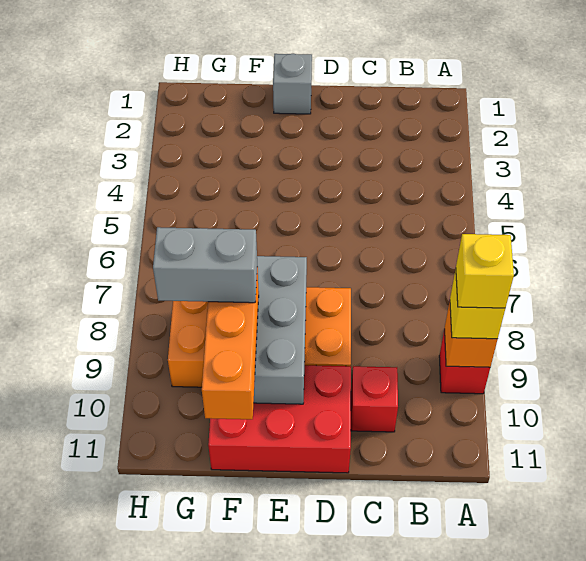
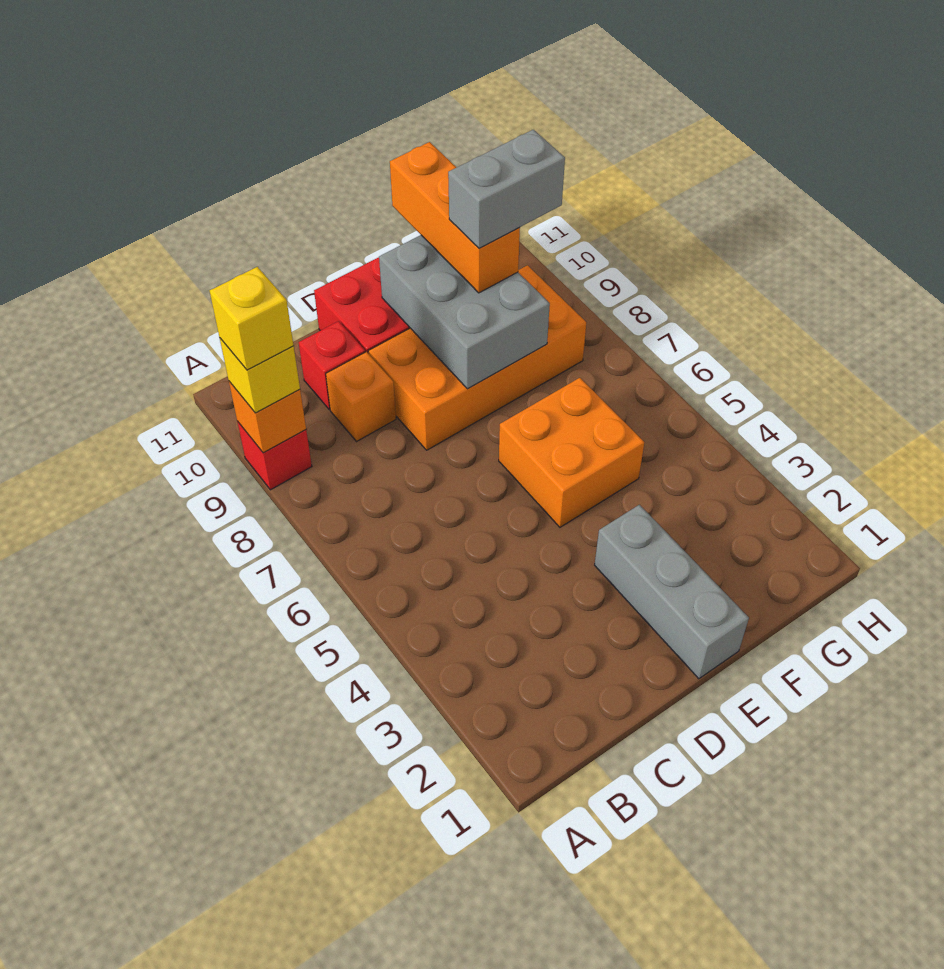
none -> orange brick C9 level 1
grey brick E1 level 1 -> grey brick E1:E3 level 1
none -> orange brick E5:F6 level 1

